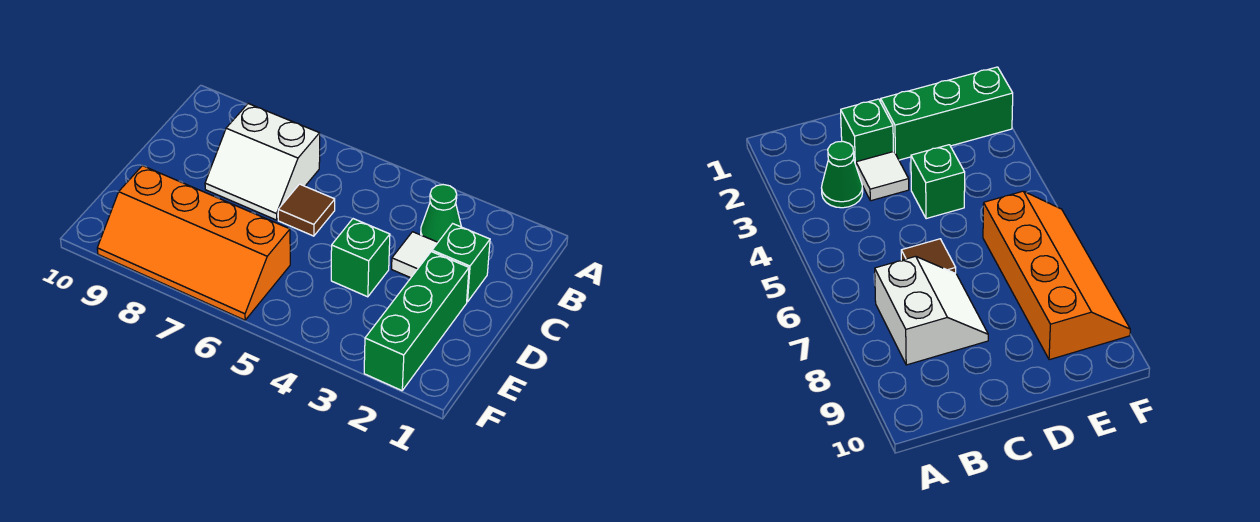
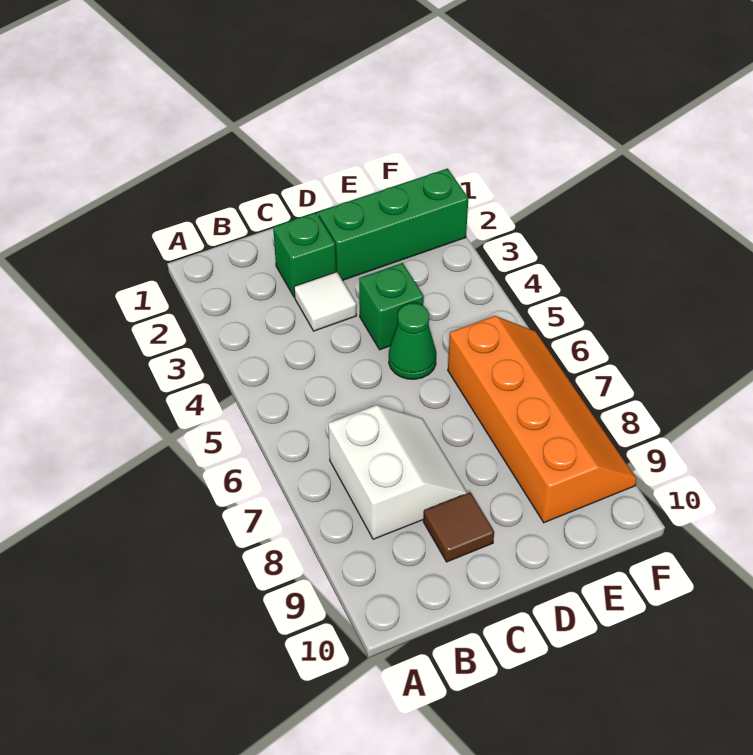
green cone B3 level 1 -> green cone D5 level 1
brown tile C6 level 1 -> brown tile C9 level 1

